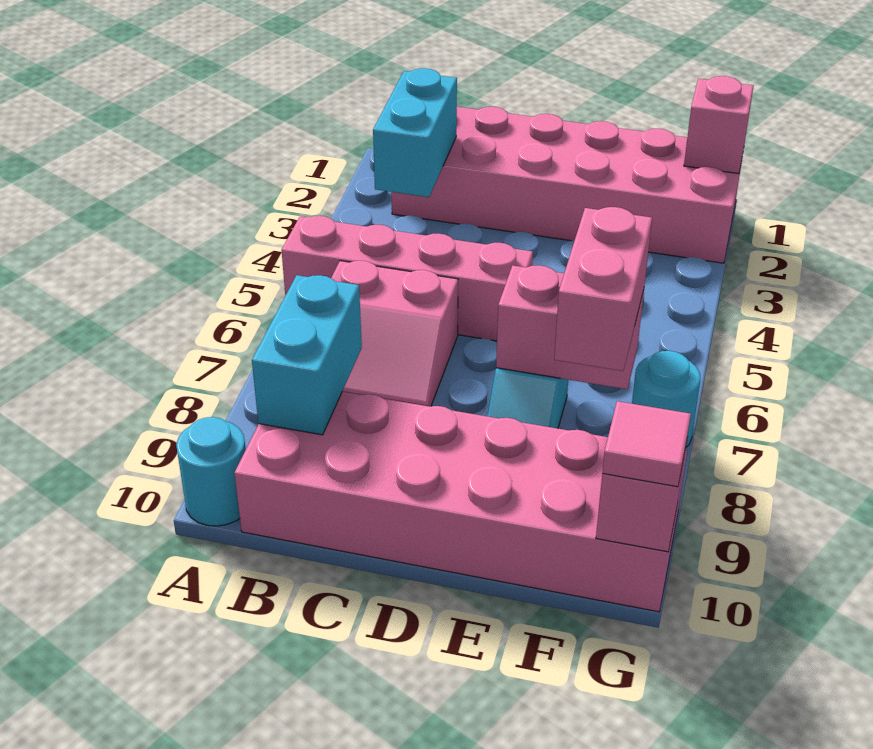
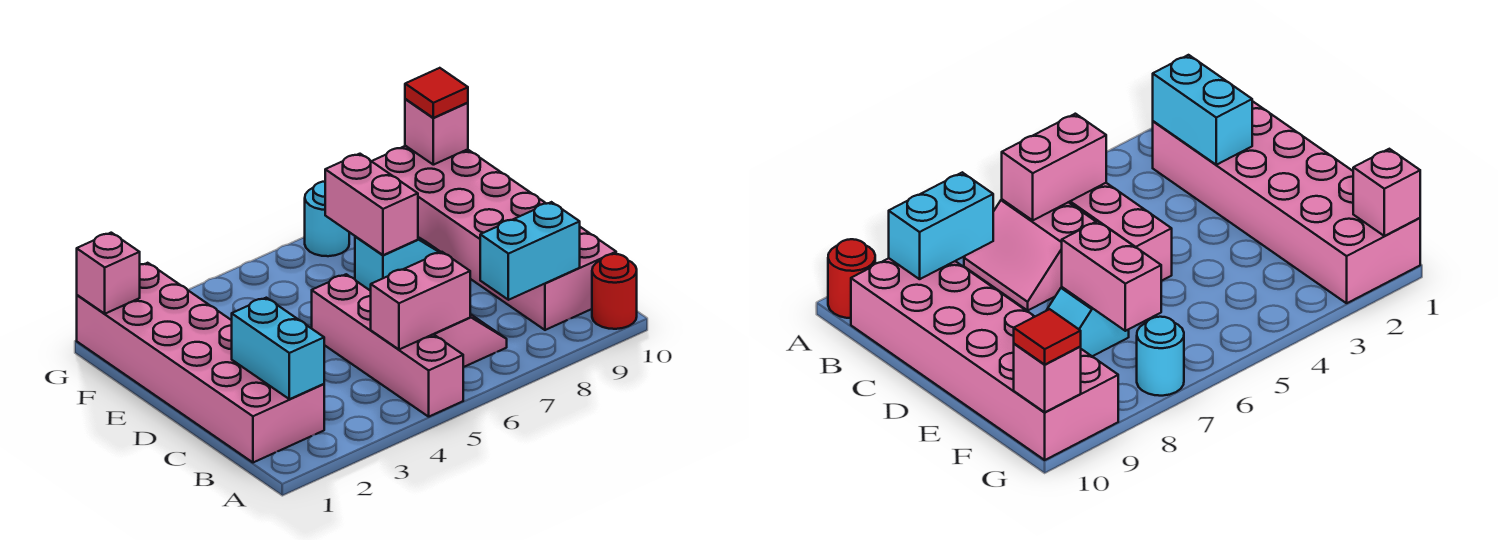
cyan round brick A10 level 1 -> red round brick A10 level 1
cyan brick B2:B3 level 2 -> cyan brick B2:C2 level 2
pink brick F7:F8 level 3 -> pink brick B5:B6 level 2
pink tile G10 level 3 -> red tile G10 level 3

